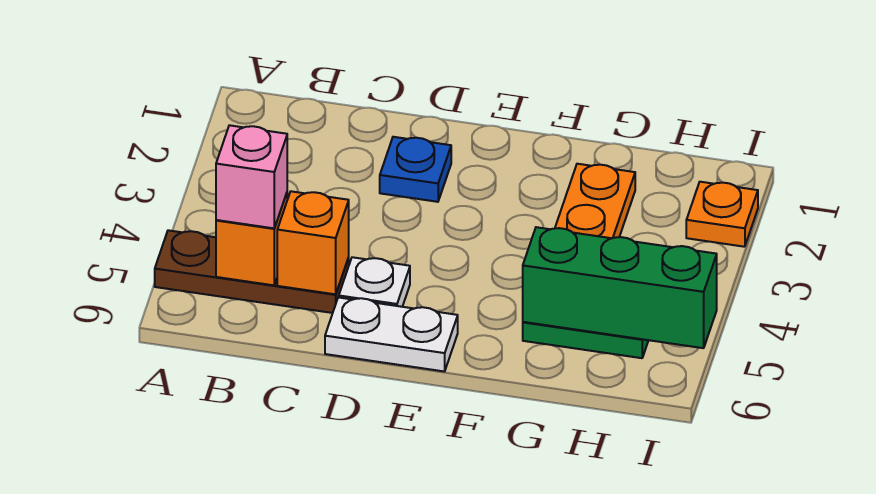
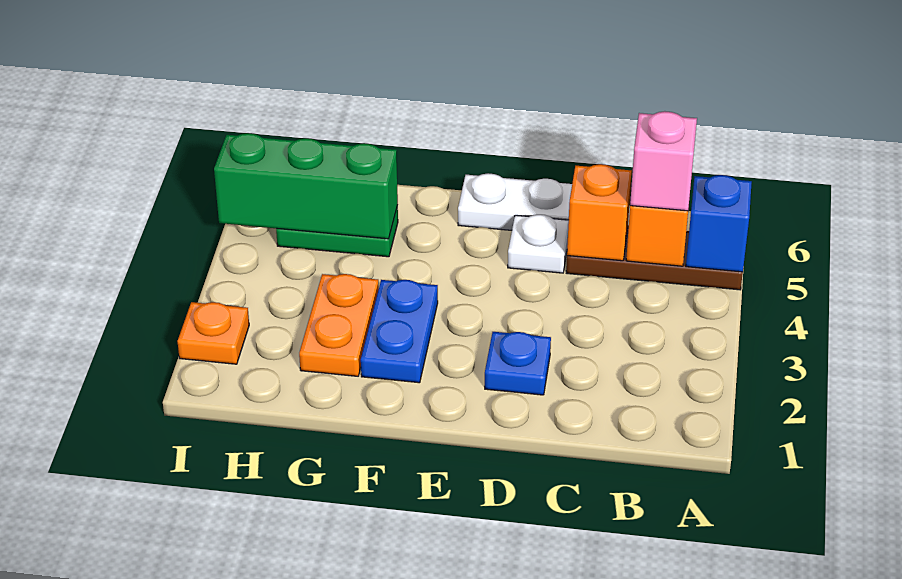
none -> blue brick A5 level 2
none -> blue plate F2:F3 level 1

